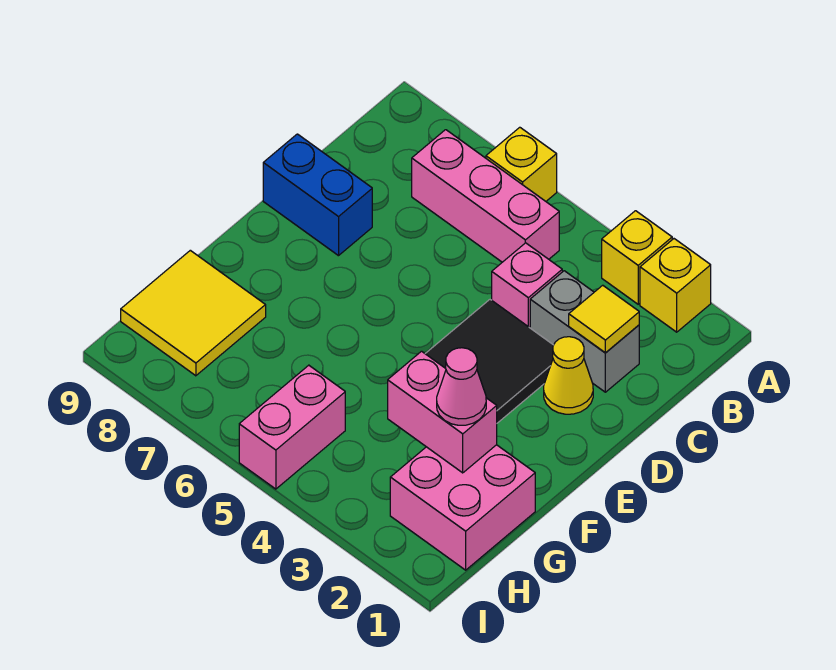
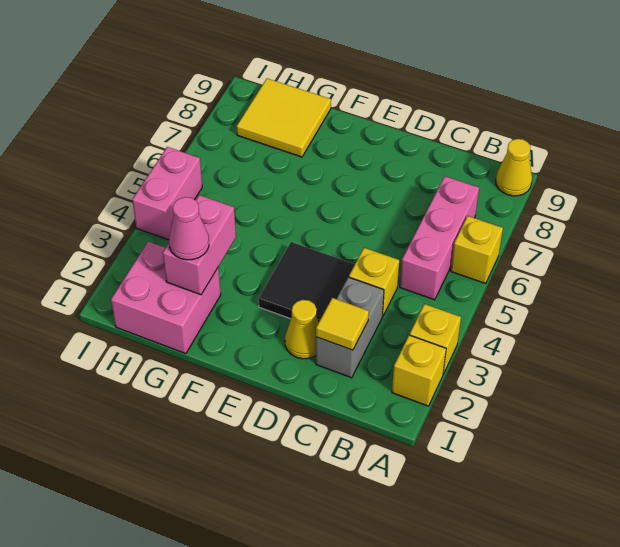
none -> yellow cone A9 level 1
pink brick C4 level 1 -> yellow brick C4 level 1
blue brick D8:D9 level 1 -> none
pink brick H5:I5 level 1 -> pink brick I4:I5 level 1

